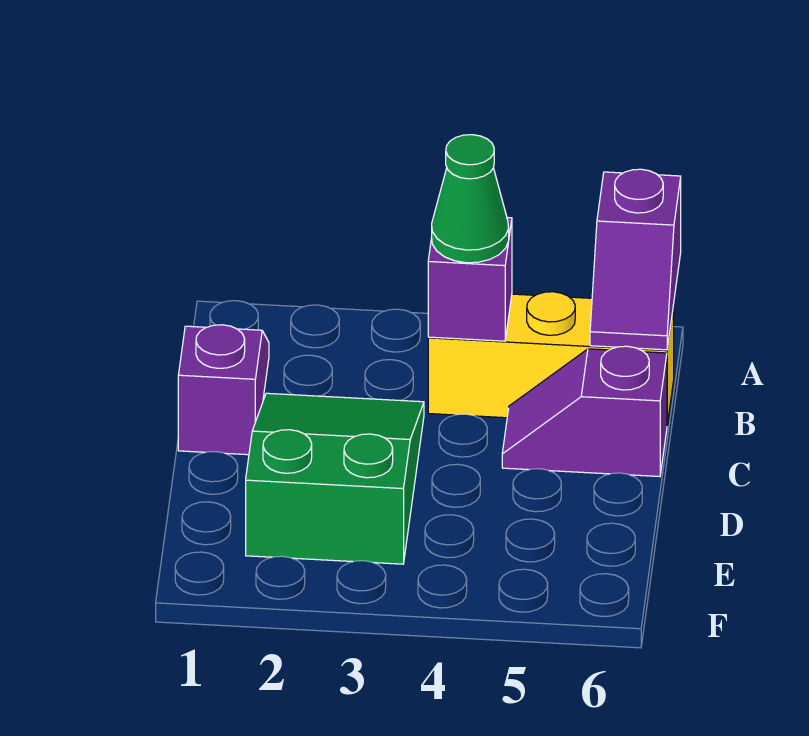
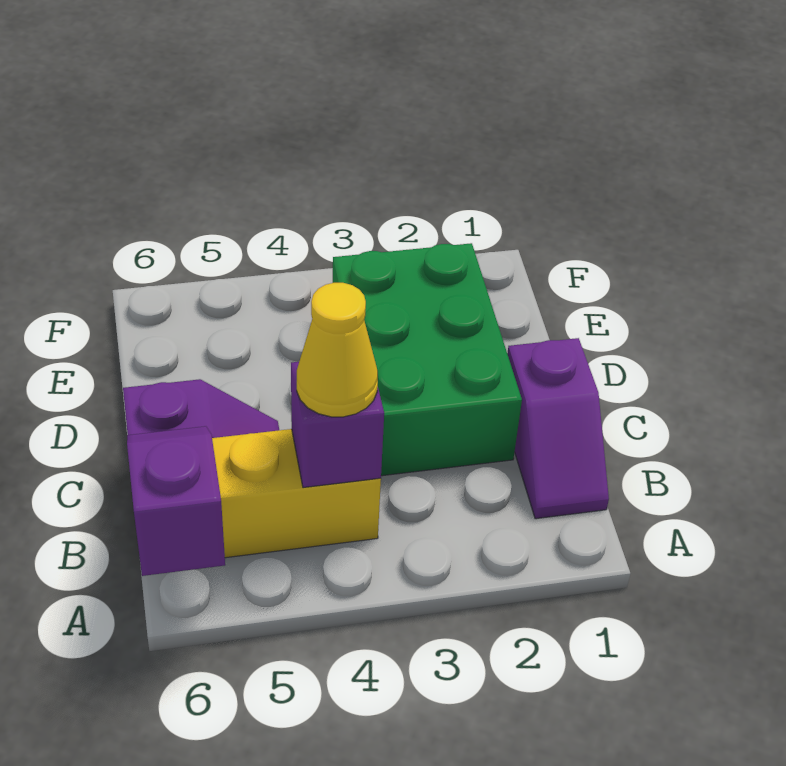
green cone B4 level 3 -> yellow cone B4 level 3
green slope C2:E3 level 1 top E -> green brick C2:E3 level 1

